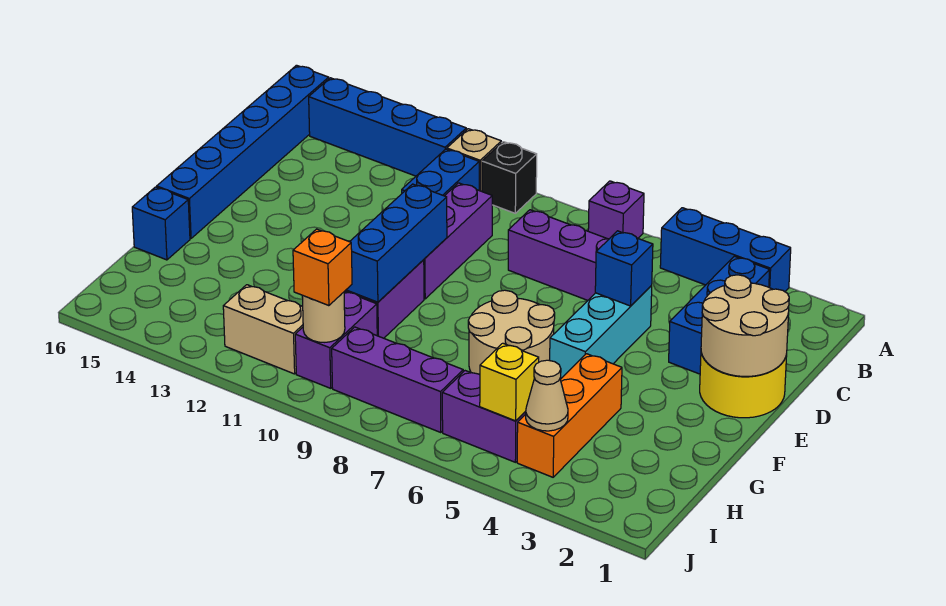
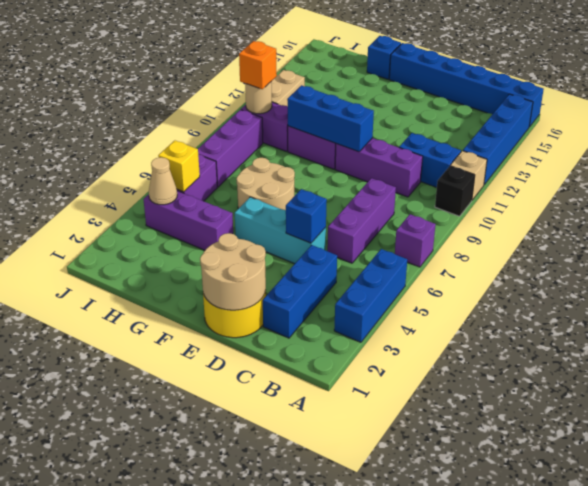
blue brick B3:D3 level 1 -> blue brick C2:C4 level 1
orange brick G4:I4 level 1 -> purple brick G4:I4 level 1

